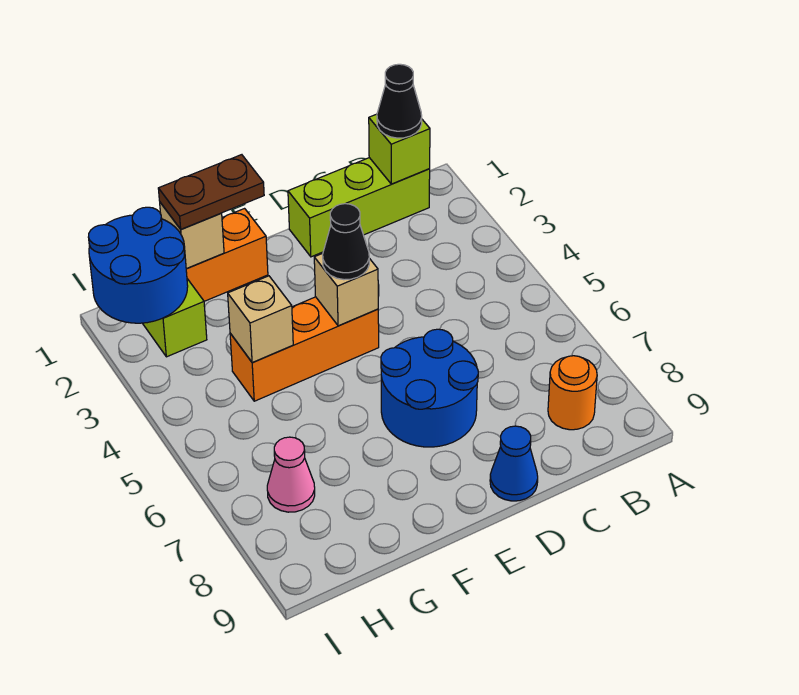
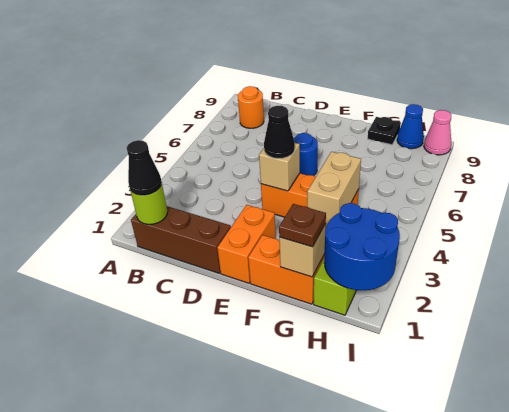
lime brick B1:D1 level 1 -> brown brick B1:D1 level 1
lime brick B1 level 2 -> lime round brick B1 level 2
blue round brick D6:E7 level 1 -> blue round brick E6 level 1
blue cone D9 level 1 -> blue cone H9 level 1
none -> orange brick E1:E2 level 1
brown plate F1:G1 level 3 -> brown plate G1 level 3
tan brick G4 level 2 -> tan brick G3:G4 level 2
none -> black plate G9 level 1
pink cone H7 level 1 -> pink cone I9 level 1

